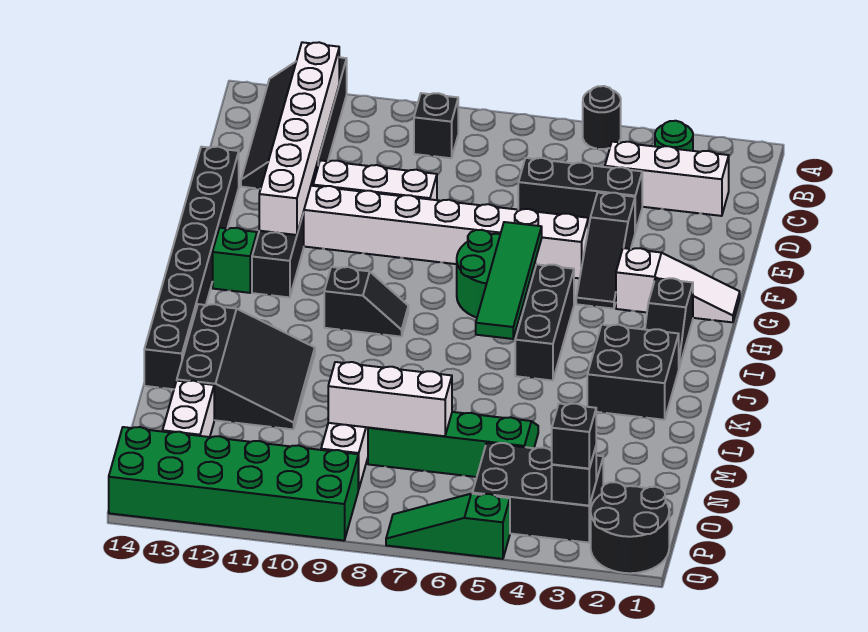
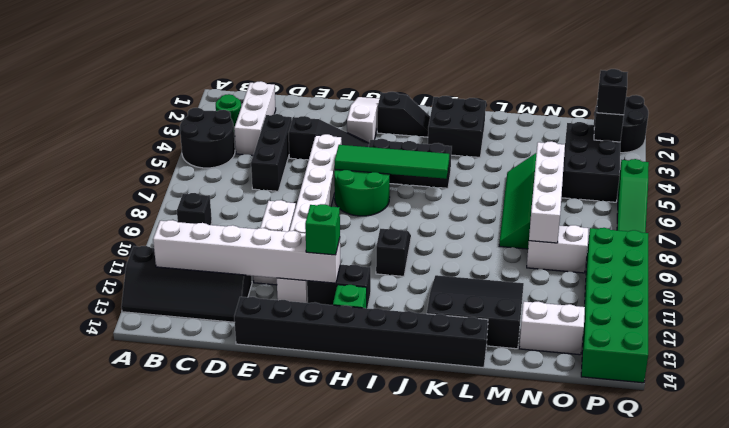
black round brick A5 level 1 -> black round brick A4:B5 level 1
none -> green brick G12 level 3
white brick N7:N9 level 2 -> white brick N6:N9 level 2

